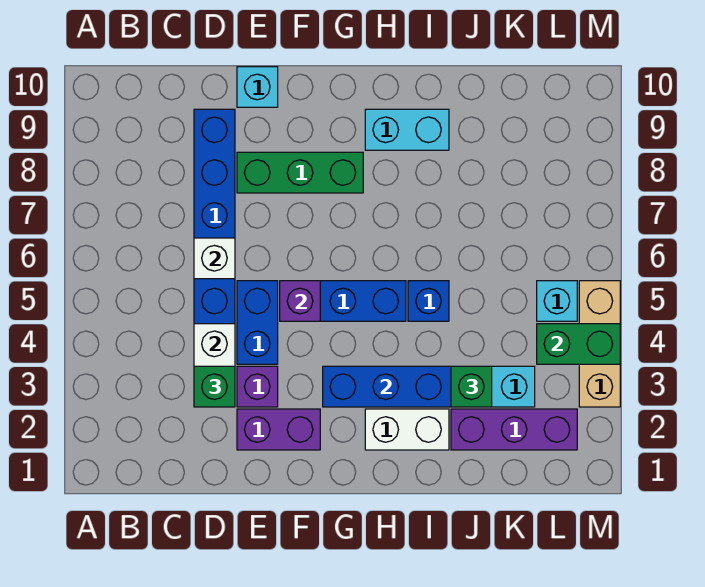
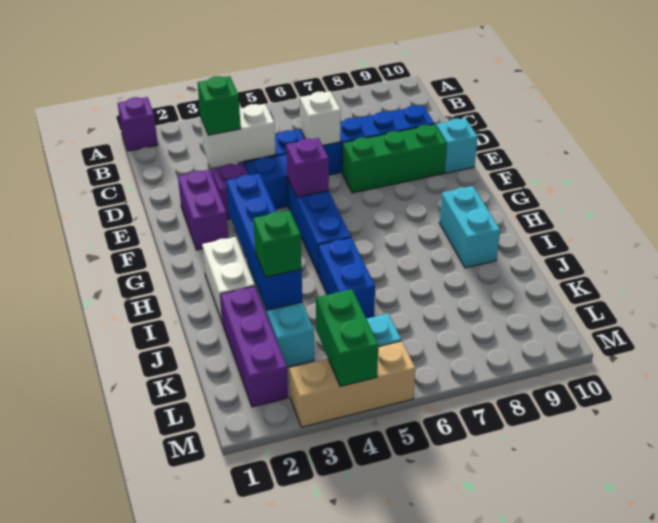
none -> purple brick A1 level 1
green brick E8:G8 level 1 -> green brick E7:E9 level 1
blue brick I5 level 1 -> blue brick I5:J5 level 1

